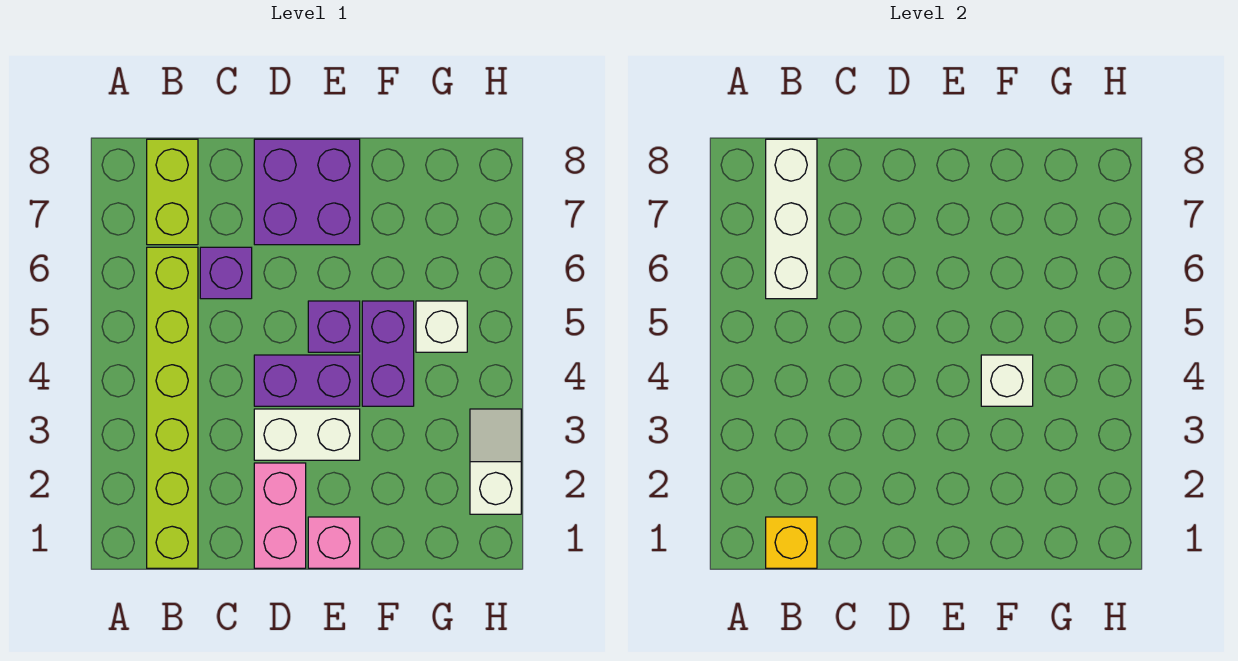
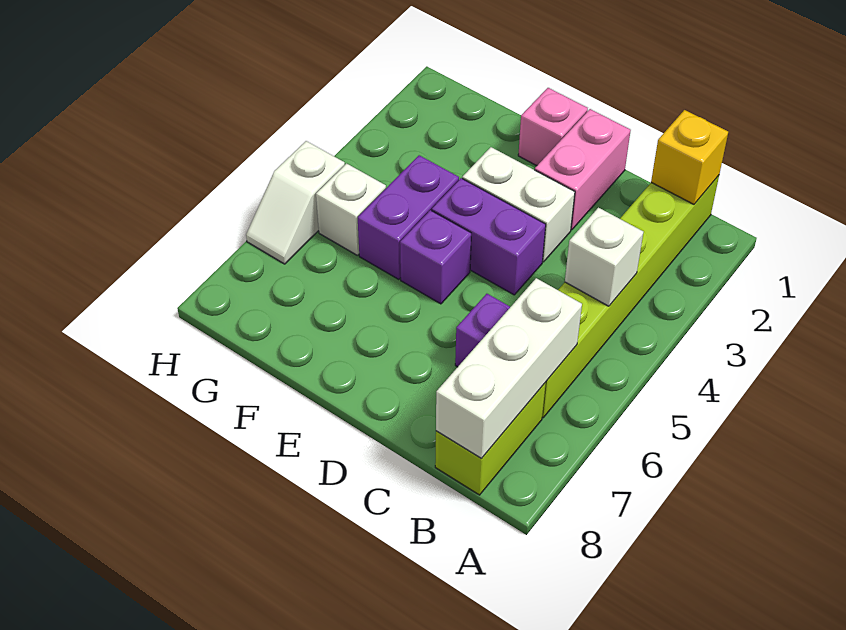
purple brick D7:E8 level 1 -> none
white brick F4 level 2 -> white brick B4 level 2
white slope H2:H3 level 1 top 2 -> white slope H5:H6 level 1 top 5

